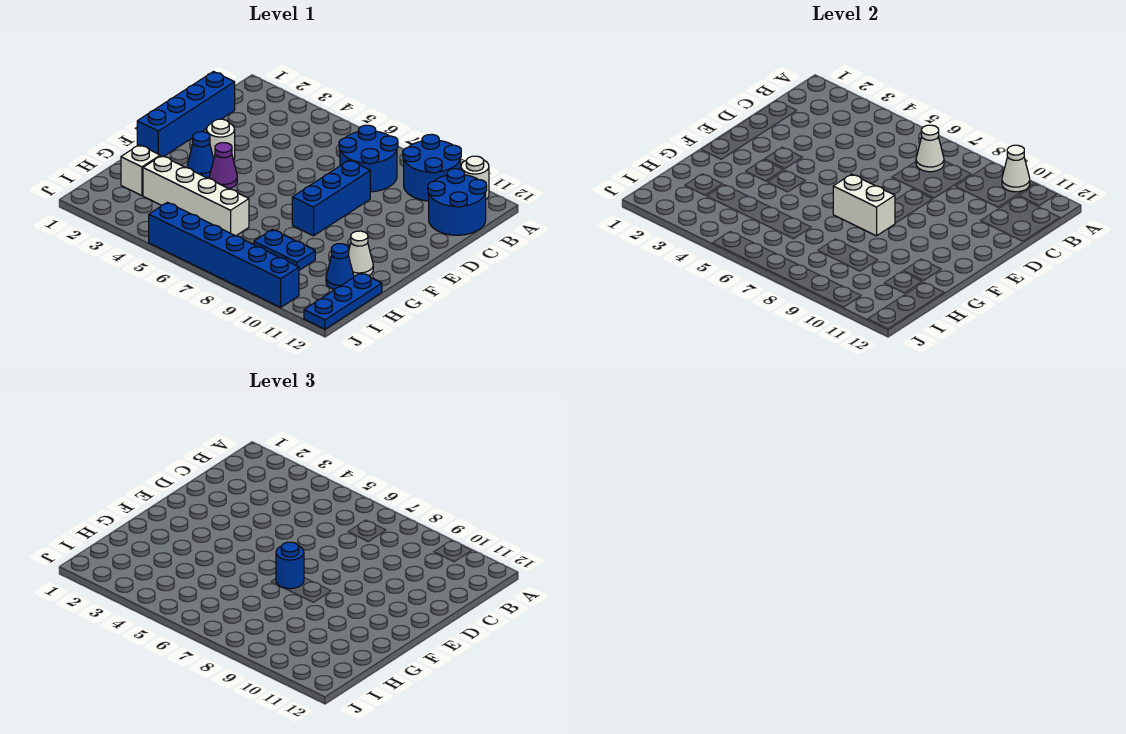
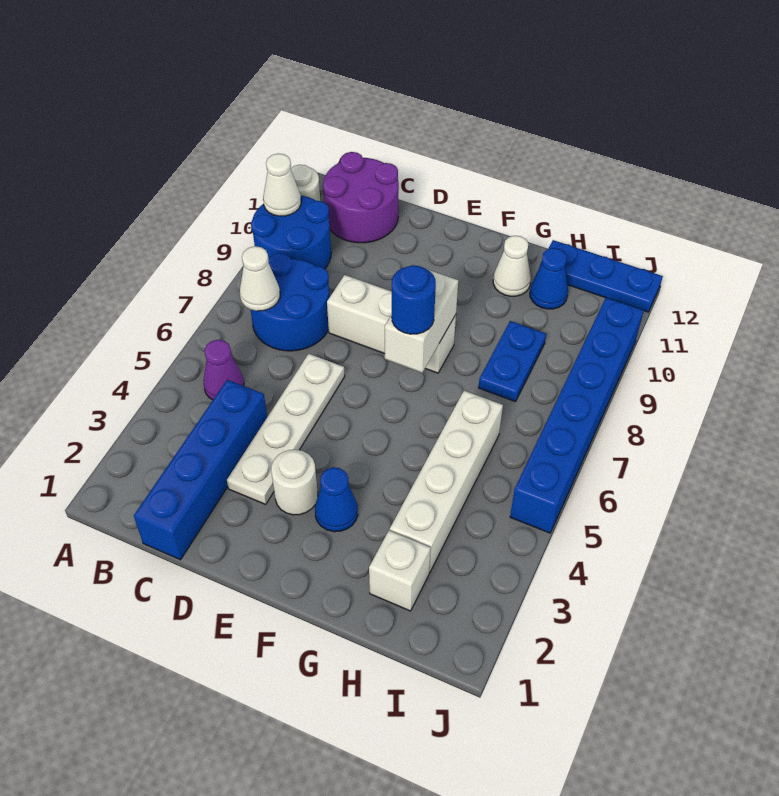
blue round brick B11:C12 level 1 -> purple round brick B11:C12 level 1
blue brick C1:F1 level 1 -> blue brick C1:C4 level 1
none -> white plate D3:D6 level 1
blue brick D8:F8 level 1 -> white brick D8:F8 level 1
purple cone F4 level 1 -> purple cone B5 level 1

